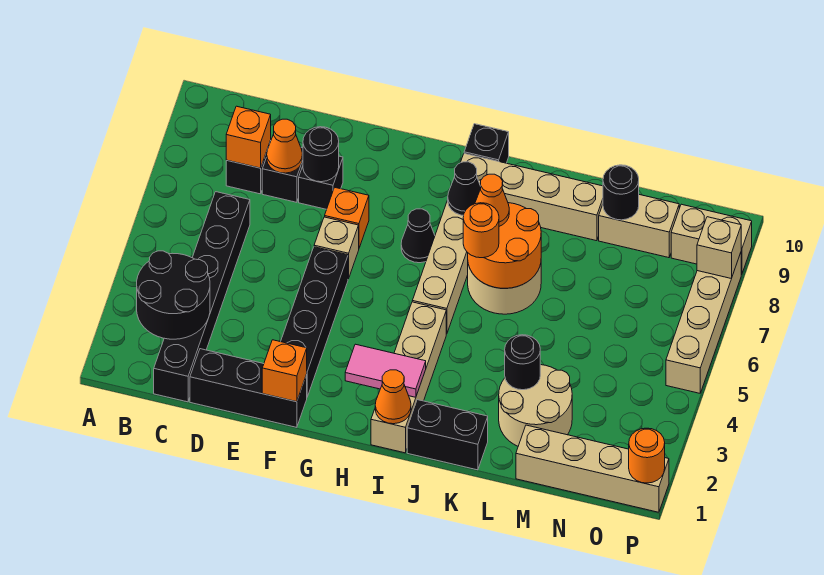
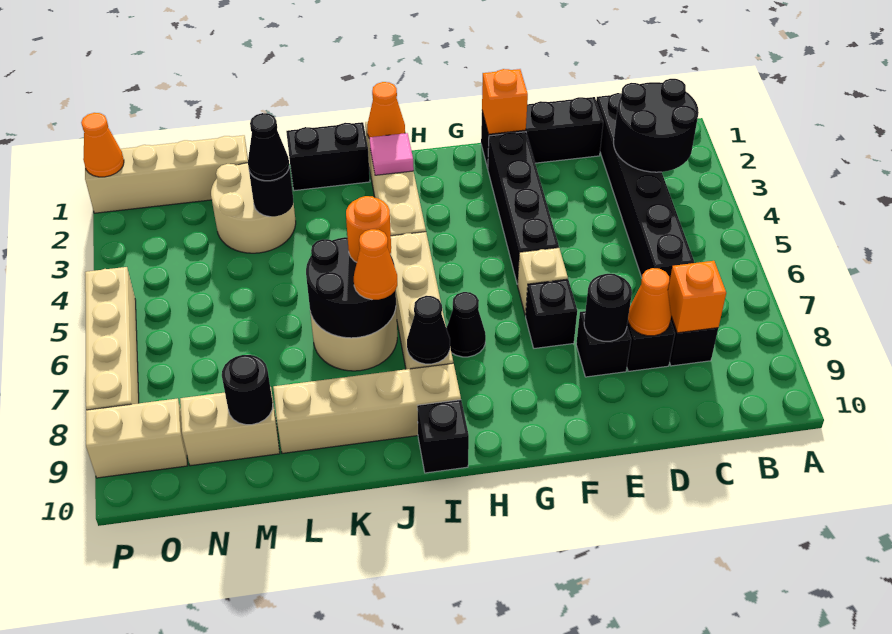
orange brick F7 level 1 -> black brick F7 level 1
pink tile H2:I2 level 2 -> pink tile I2 level 2
orange round brick J6:K7 level 2 -> black round brick J6:K7 level 2
none -> black cone L3 level 3
orange round brick P1 level 2 -> orange cone P1 level 2
tan brick P8 level 2 -> none

